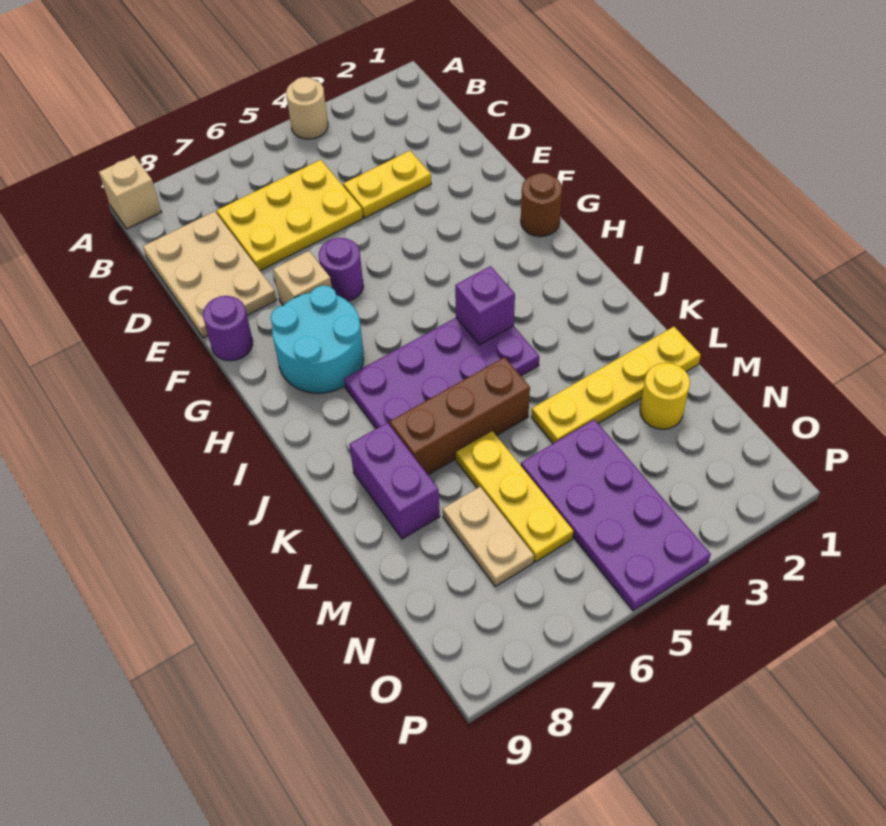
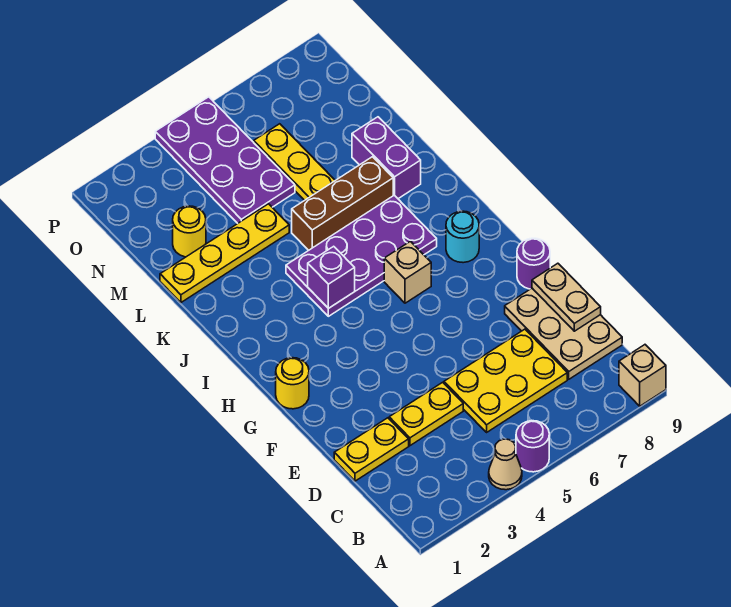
tan round brick A4 level 1 -> tan cone A4 level 1
none -> yellow plate D1:D2 level 1
purple round brick F6 level 1 -> purple round brick A5 level 1
tan brick F7 level 1 -> tan brick H6 level 1
brown round brick G1 level 1 -> yellow round brick G1 level 1
cyan round brick G7:H8 level 1 -> cyan round brick H8 level 1
tan plate M7:N7 level 1 -> tan plate D9:E9 level 2

